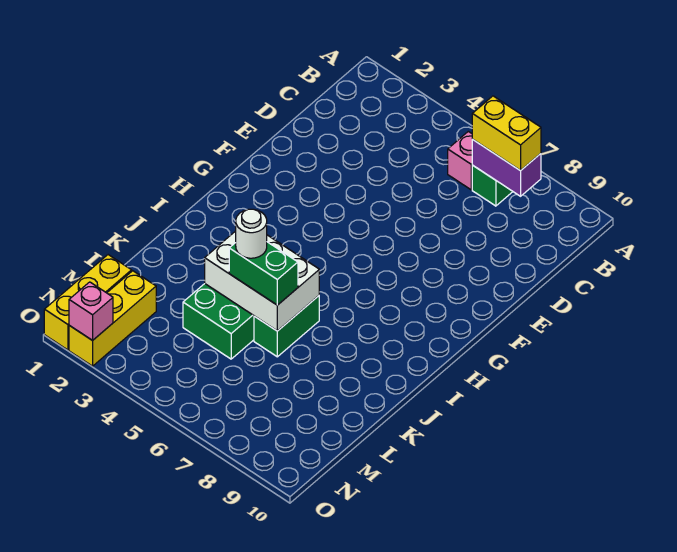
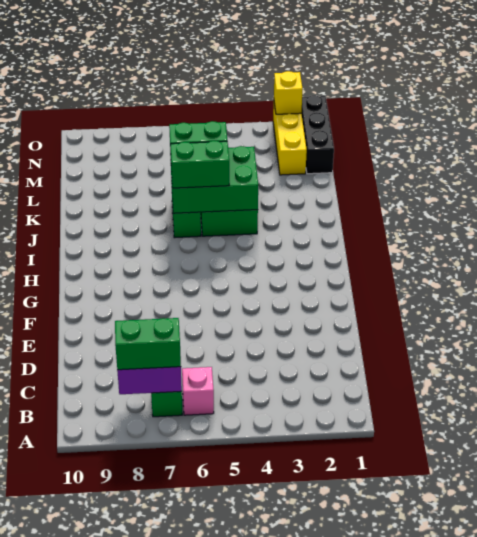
yellow brick B7:B8 level 3 -> green brick B7:B8 level 3
white brick J4:K6 level 2 -> green brick J4:K6 level 2
none -> green brick J5:J6 level 3
white round brick K5 level 4 -> none
yellow brick M1:O1 level 1 -> black brick M1:O1 level 1
pink brick O2 level 2 -> yellow brick O2 level 2

